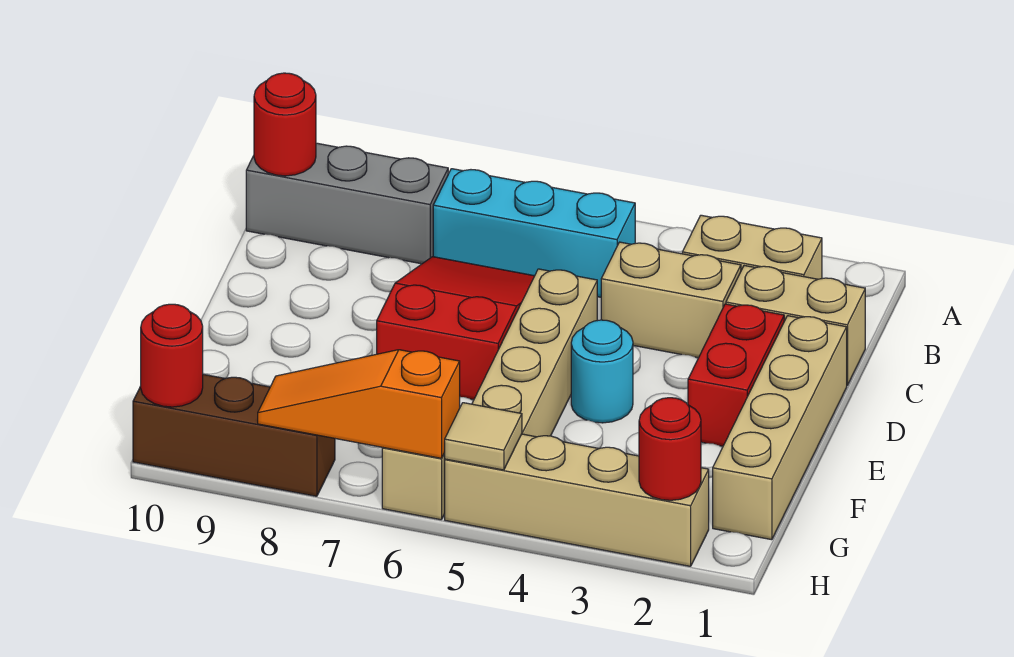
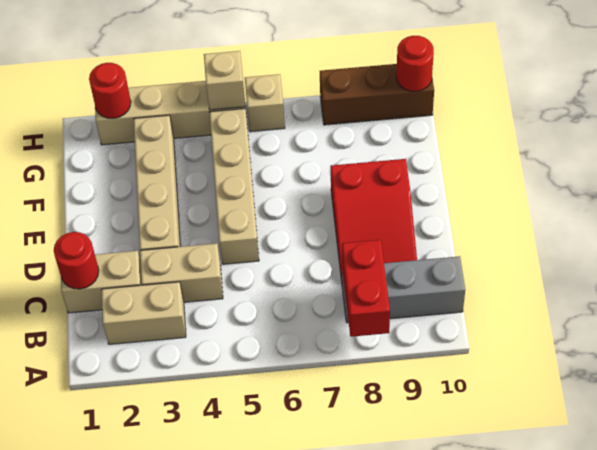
cyan brick B5:B7 level 1 -> none
red round brick B10 level 2 -> red round brick C1 level 2
red slope C6:E7 level 1 top E -> red slope C8:E9 level 1 top E
tan brick D1:G1 level 1 -> tan brick D3:G3 level 1
red brick D2:E2 level 1 -> red brick A8:B8 level 2
cyan round brick E4 level 1 -> none
tan tile H5 level 2 -> tan brick H5 level 2
orange slope H6:H8 level 2 top 6 -> none

